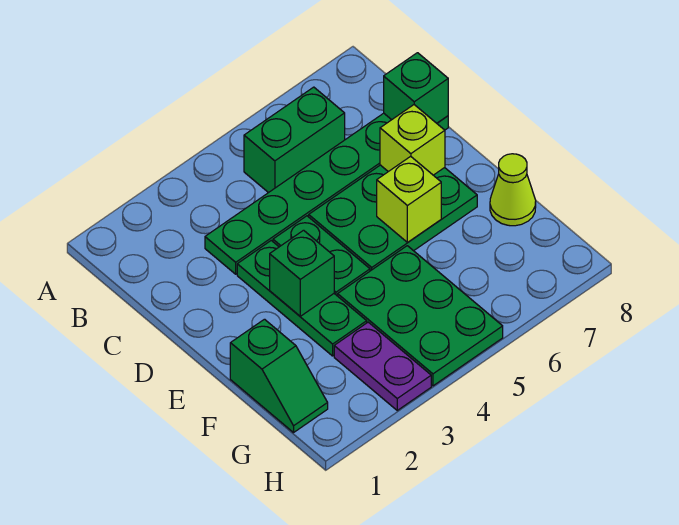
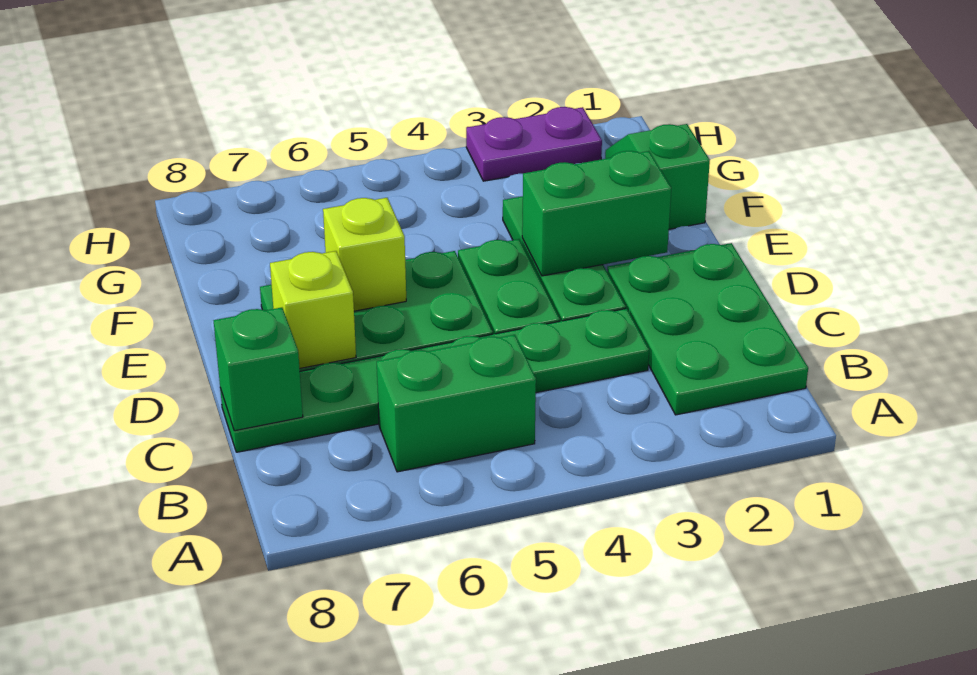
green brick E3 level 2 -> green brick E2:E3 level 2
green plate F4:H5 level 1 -> green plate B1:D2 level 1
lime cone F8 level 1 -> none
purple plate G3:H3 level 1 -> purple plate H2:H3 level 1

